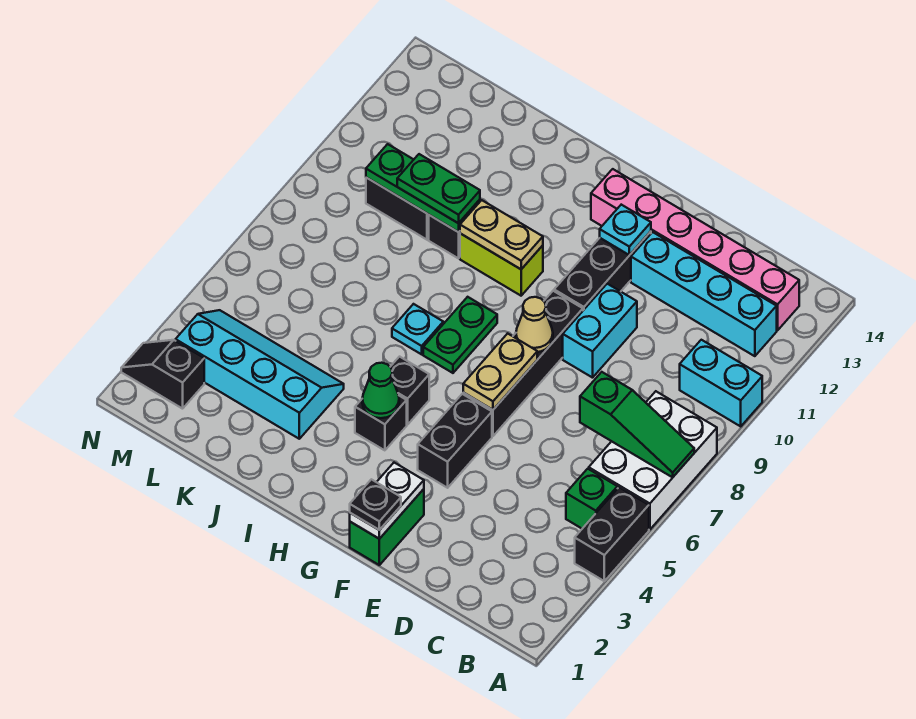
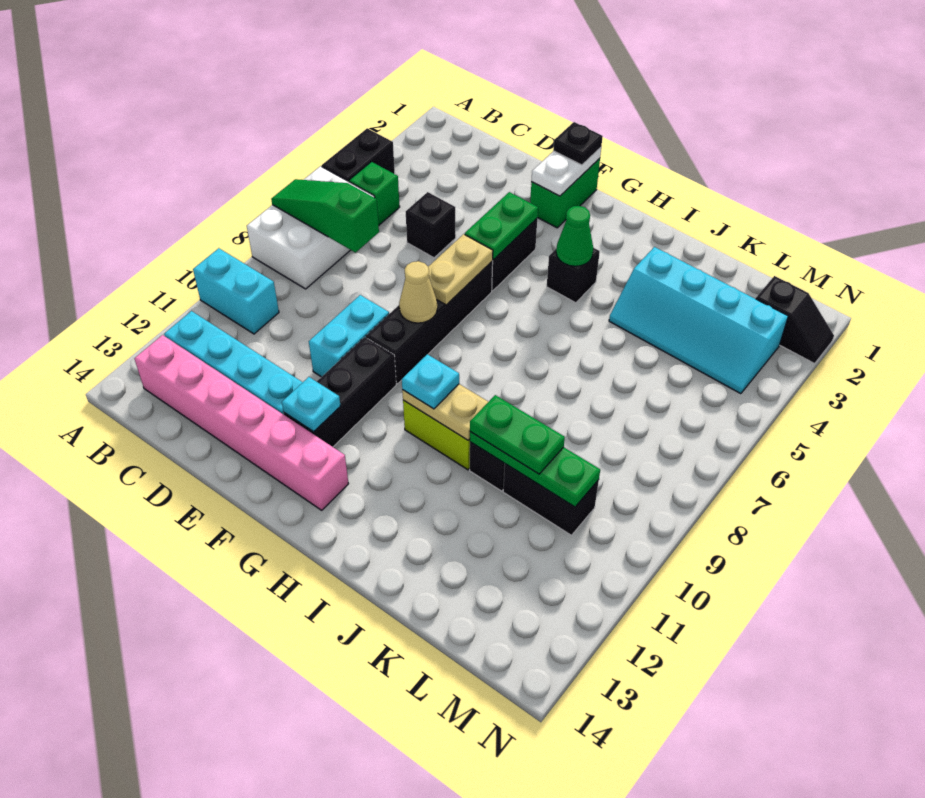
black brick H5 level 1 -> black brick D5 level 1
green plate H7:H8 level 1 -> green plate F4:F5 level 2
cyan plate I7 level 1 -> cyan plate H10 level 3

